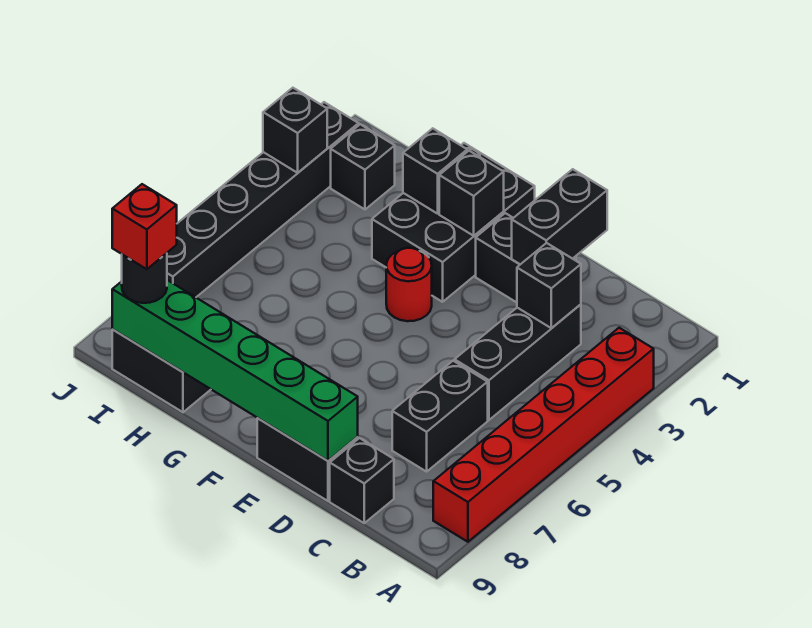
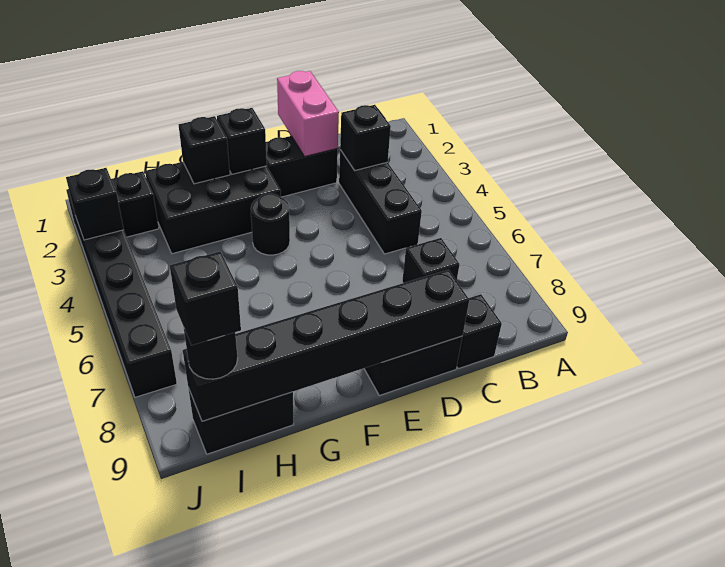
red brick A3:A8 level 1 -> none
black brick C6:C7 level 1 -> black brick C7 level 1
black brick D1:D2 level 2 -> pink brick D1:D2 level 2
green brick D9:I9 level 2 -> black brick D9:I9 level 2
black brick F1:G3 level 1 -> black brick F2:H3 level 1
red round brick F4 level 1 -> black round brick F4 level 1
red brick I9 level 4 -> black brick I9 level 4

